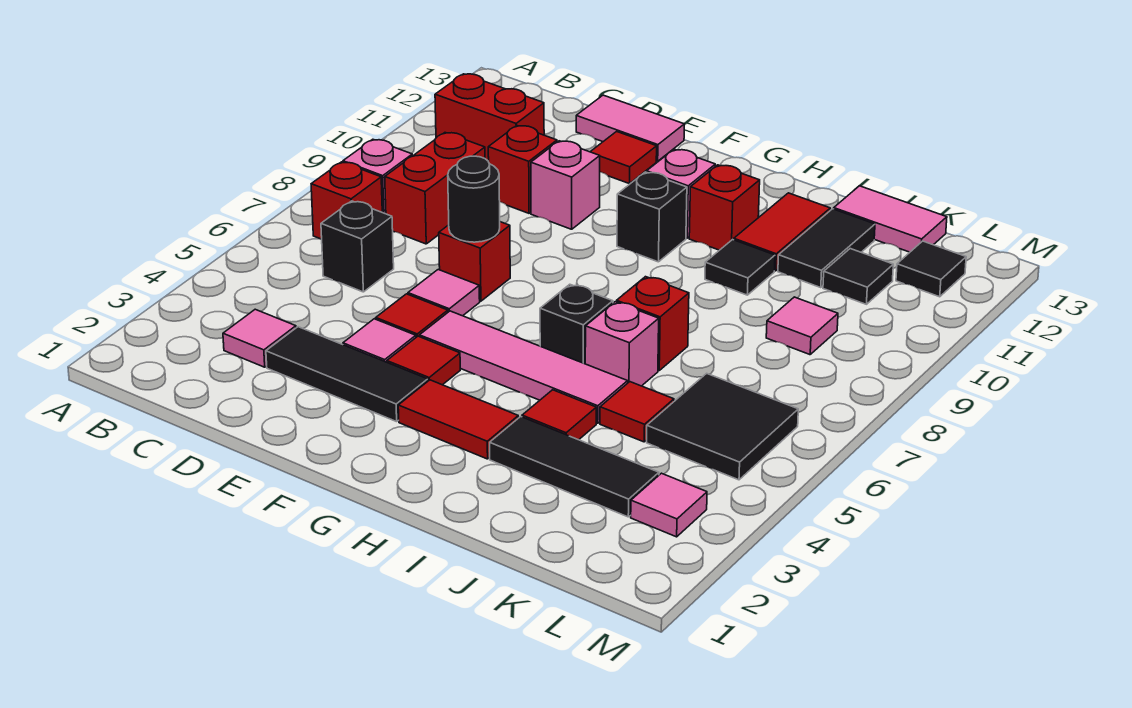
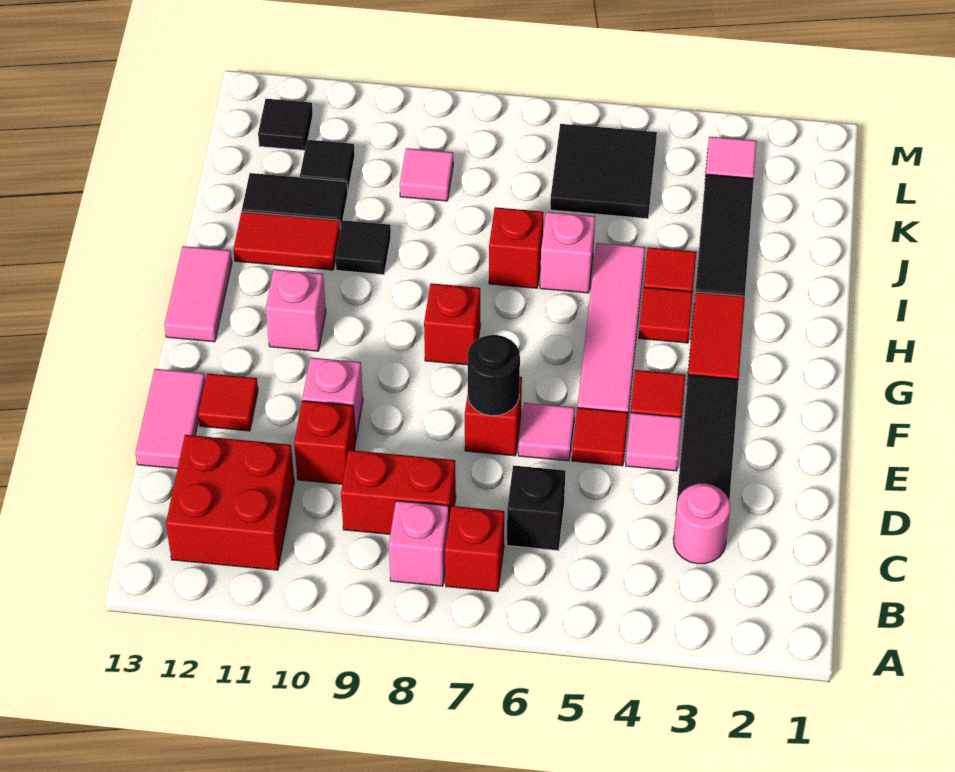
red brick B11:C11 level 1 -> red brick B11:C12 level 1
pink tile C3 level 1 -> pink round brick C3 level 1
black brick G10 level 1 -> none
black brick H6 level 1 -> none
red brick H11 level 1 -> red brick G8 level 1
red tile J5 level 1 -> red tile H4 level 1
pink tile J13:K13 level 1 -> pink tile G13:H13 level 1

